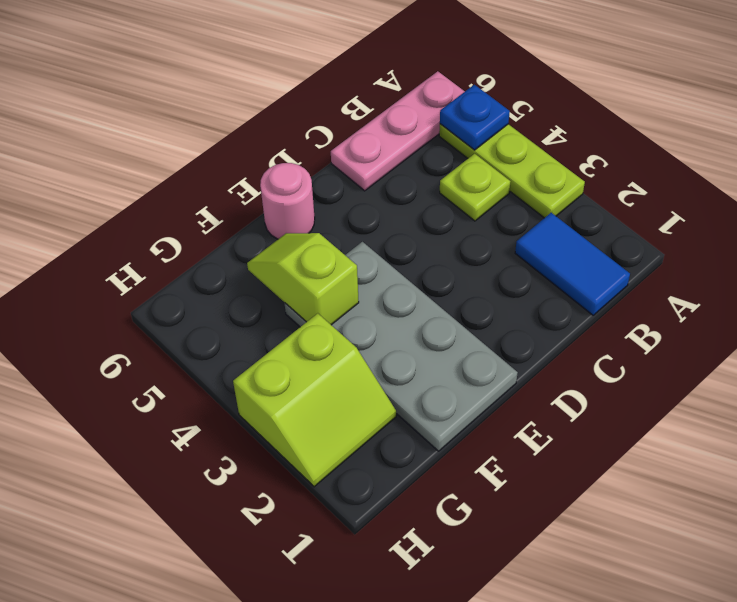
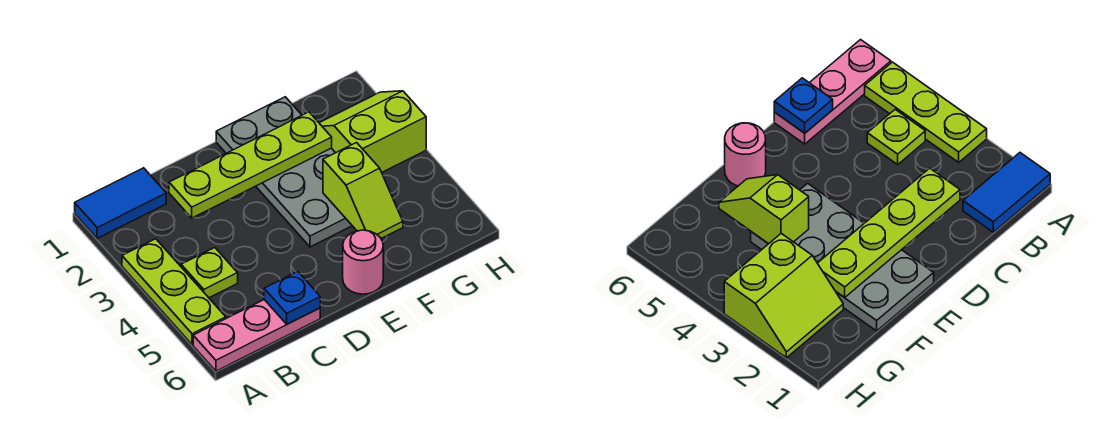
blue plate A5 level 2 -> blue plate C6 level 2
blue tile B1:B2 level 1 -> blue tile A1:B1 level 1
none -> lime plate C2:F2 level 2

